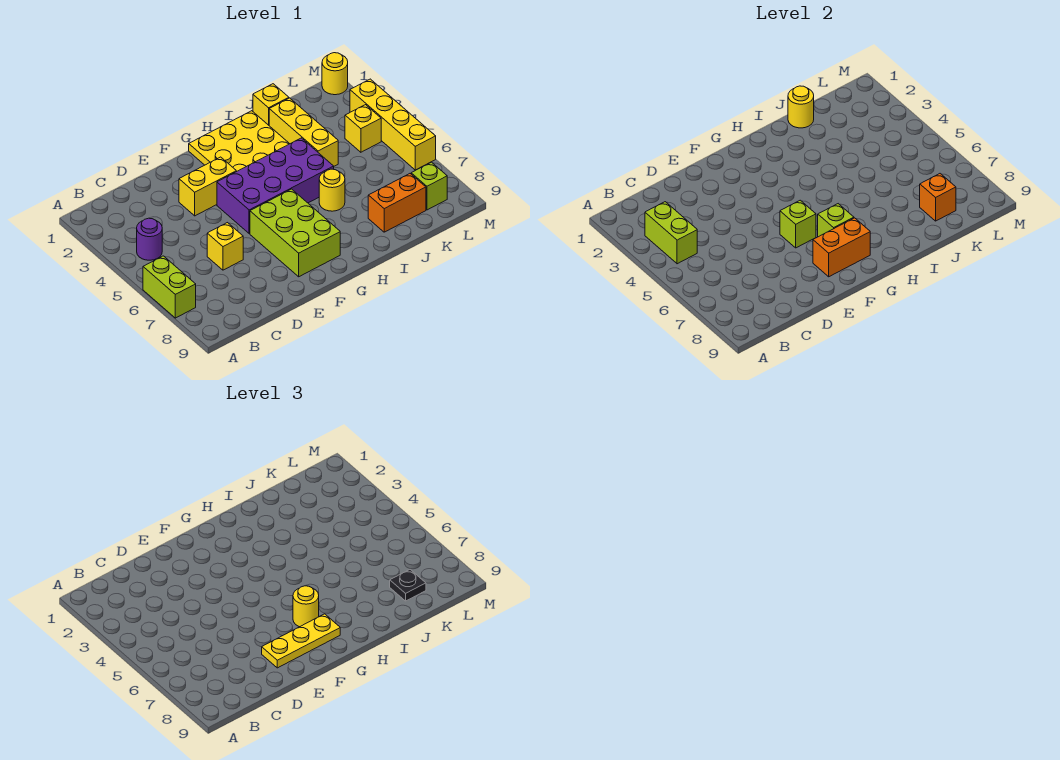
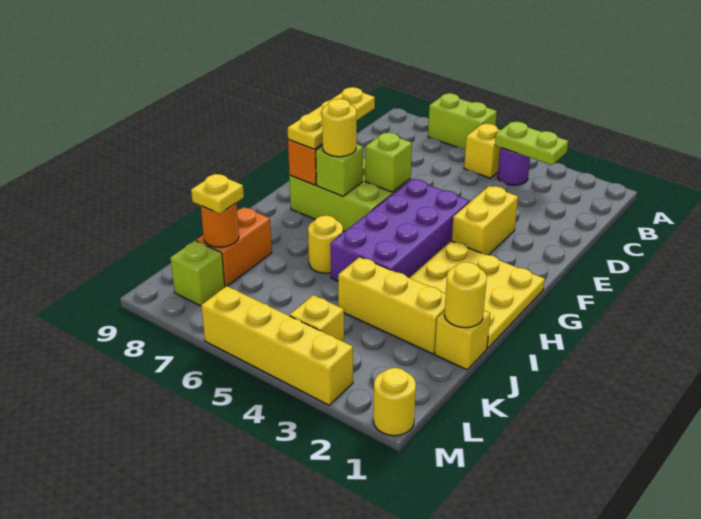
lime brick B3:B4 level 2 -> lime plate B3:B4 level 2
yellow brick D6 level 1 -> yellow brick B5 level 1
orange brick K8 level 2 -> orange round brick K8 level 2
black plate K8 level 3 -> yellow plate K8 level 3

